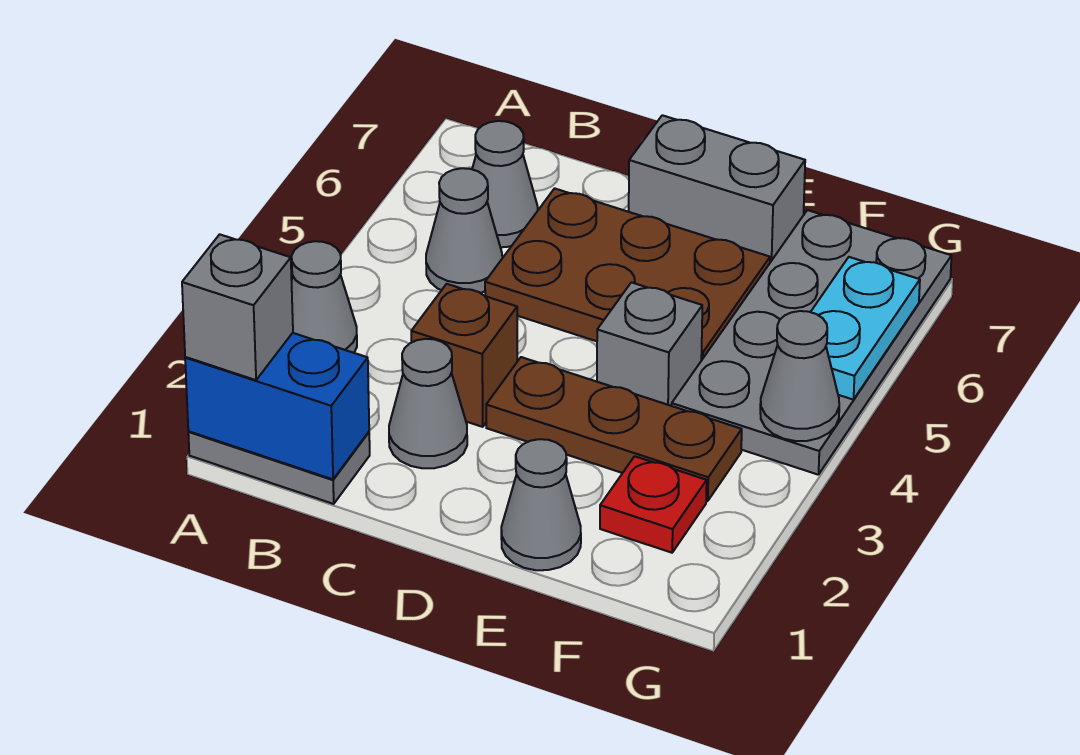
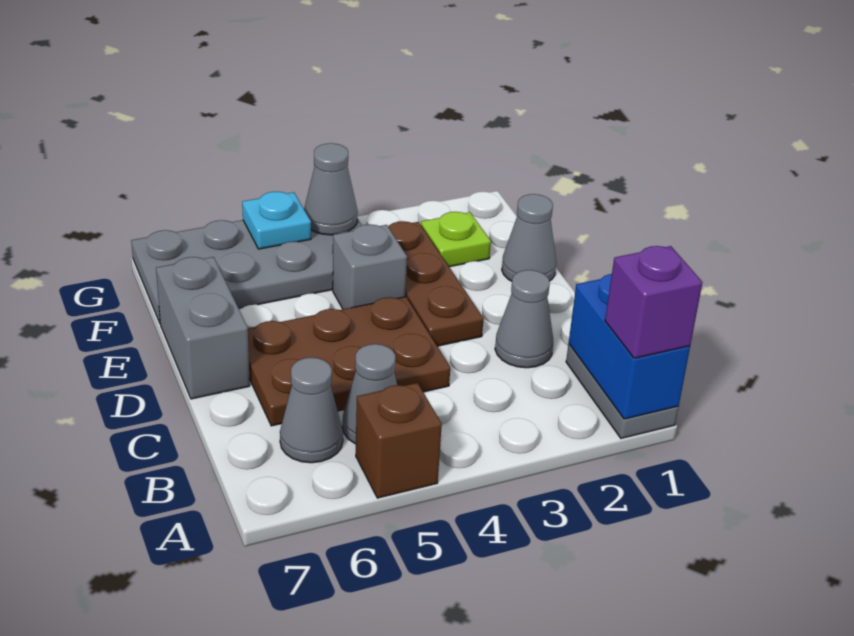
grey brick A1 level 3 -> purple brick A1 level 3
grey cone A3 level 1 -> none
brown brick C3 level 1 -> brown brick A5 level 1
brown plate C5:E6 level 1 -> brown plate C4:D6 level 1
red plate F2 level 1 -> lime plate F2 level 1
cyan plate G5:G6 level 2 -> cyan plate G5 level 2

